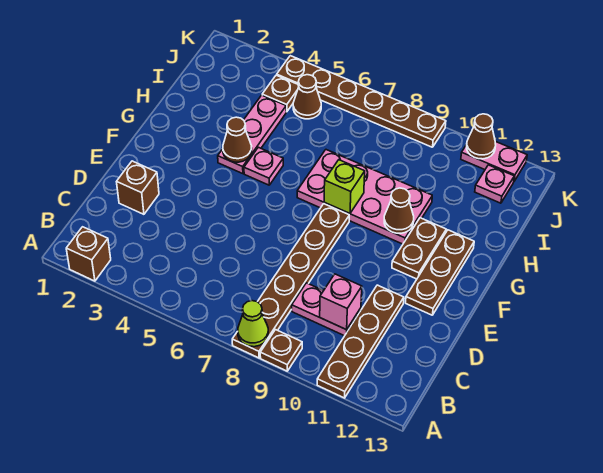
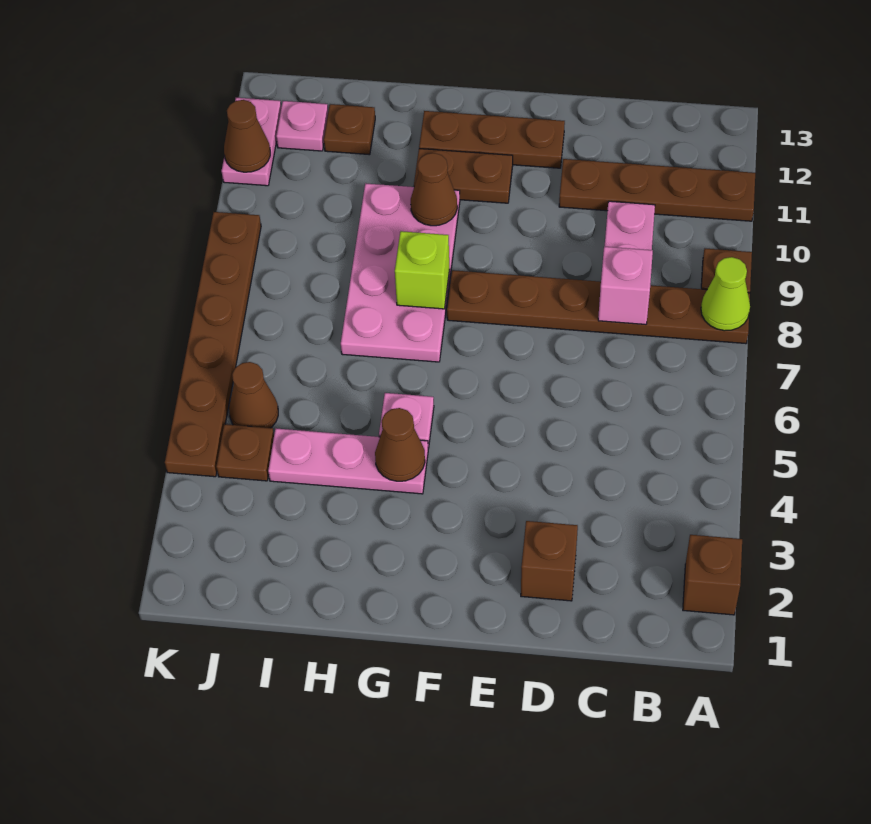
pink brick C10 level 2 -> pink brick C8 level 2
none -> brown plate I12 level 1

